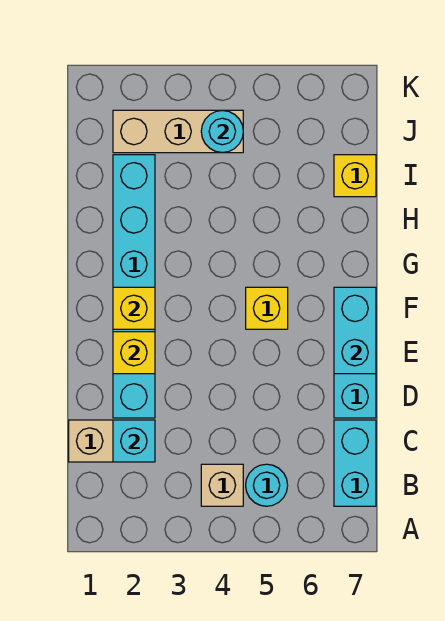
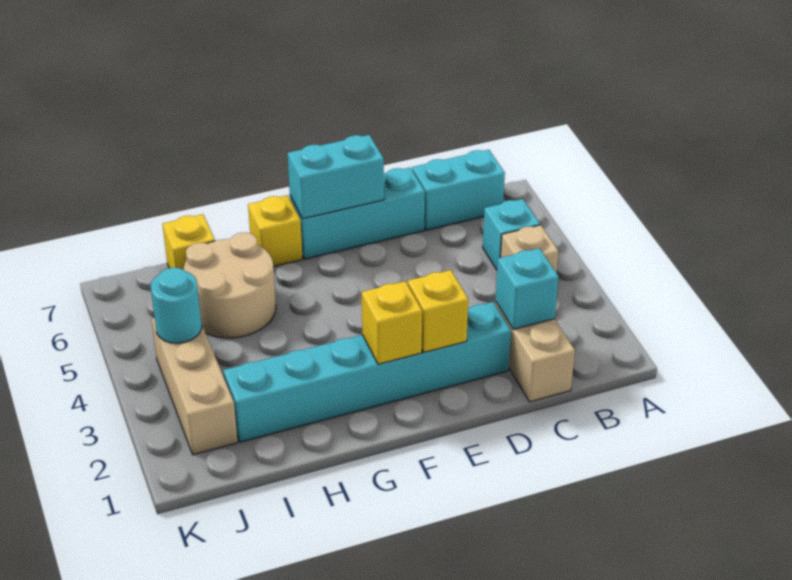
cyan round brick B5 level 1 -> cyan brick B5 level 1
yellow brick F5 level 1 -> yellow brick G7 level 1
none -> tan round brick H5:I6 level 1

